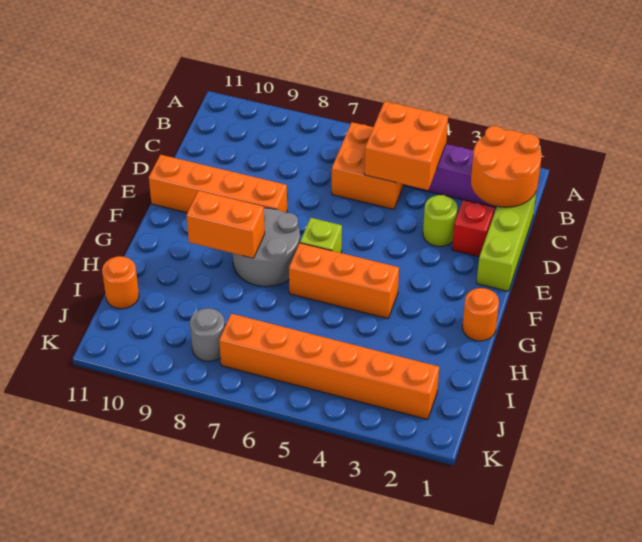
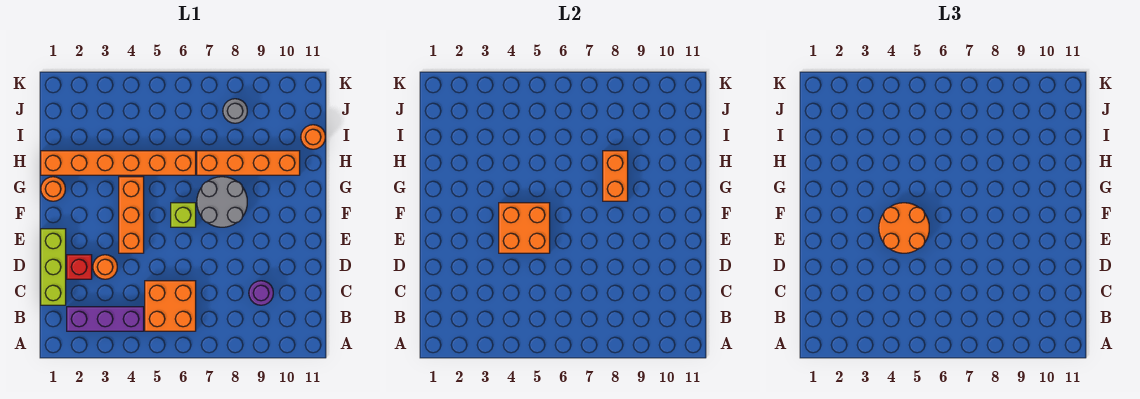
orange round brick B1:C2 level 2 -> orange round brick E4:F5 level 3
orange brick B4:C5 level 2 -> orange brick E4:F5 level 2
none -> purple round brick C9 level 1
lime round brick D3 level 1 -> orange round brick D3 level 1
orange brick E8:E11 level 1 -> orange brick H7:H10 level 1
orange brick G4:G6 level 1 -> orange brick E4:G4 level 1
orange brick G8:G9 level 2 -> orange brick G8:H8 level 2
orange brick J2:J7 level 1 -> orange brick H1:H6 level 1

